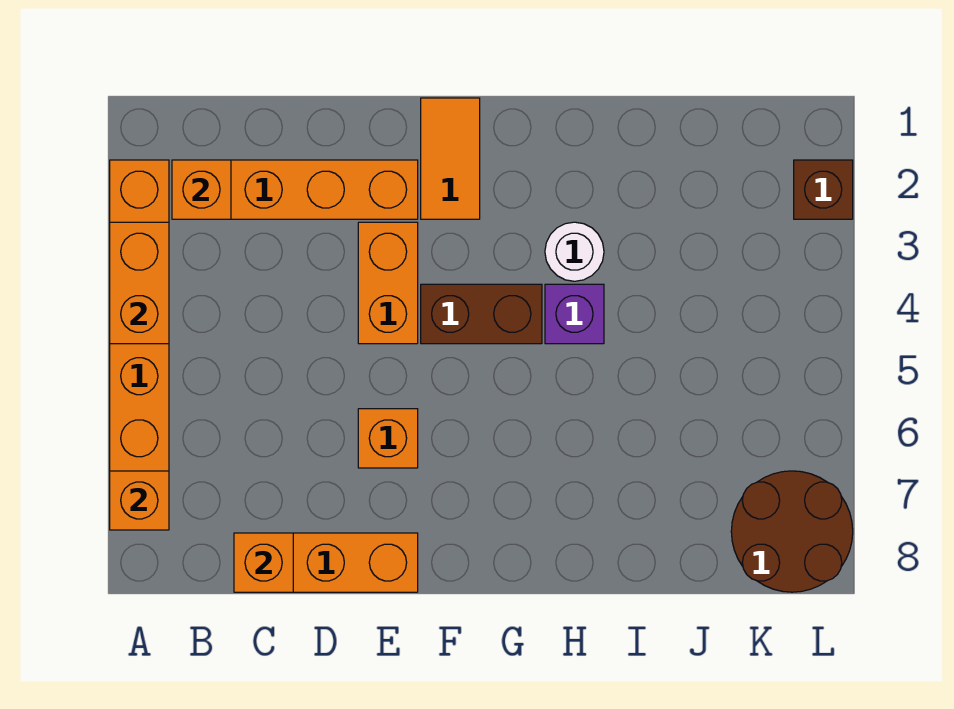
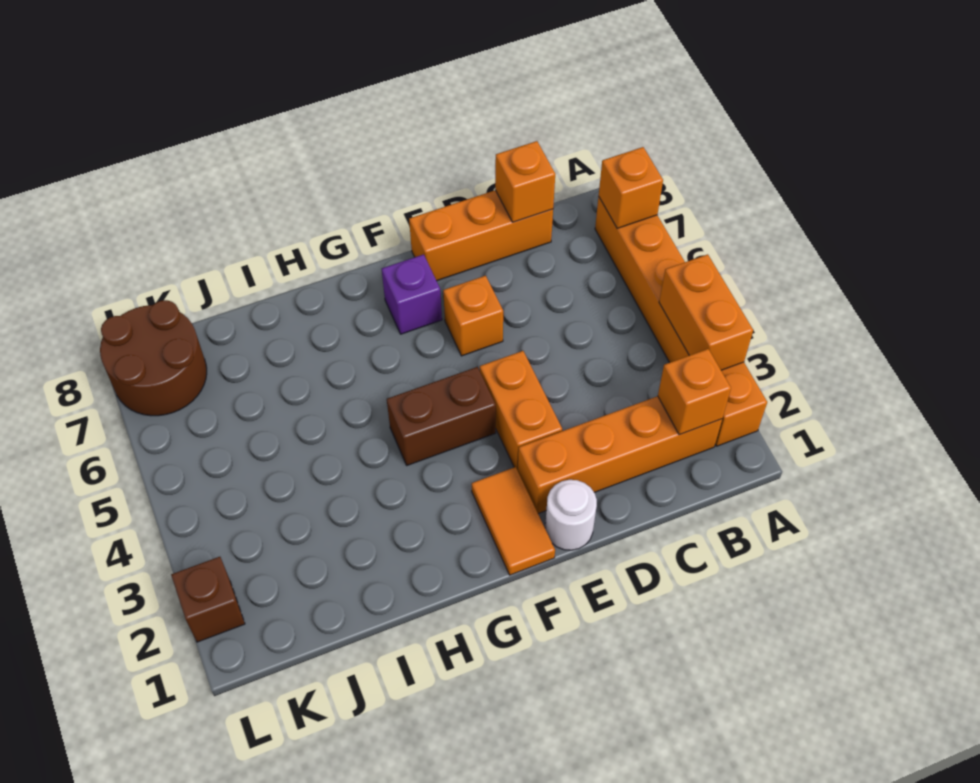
white round brick H3 level 1 -> white round brick E1 level 1
purple brick H4 level 1 -> purple brick F7 level 1

